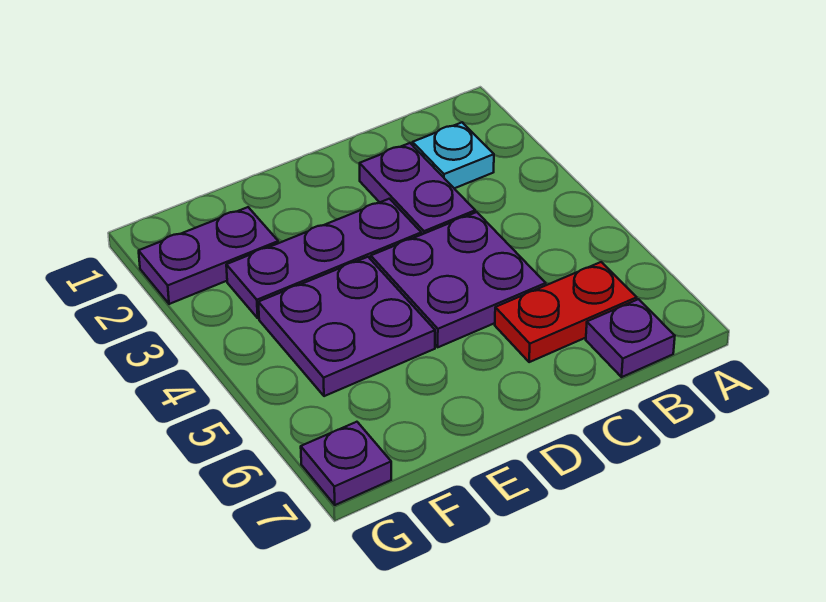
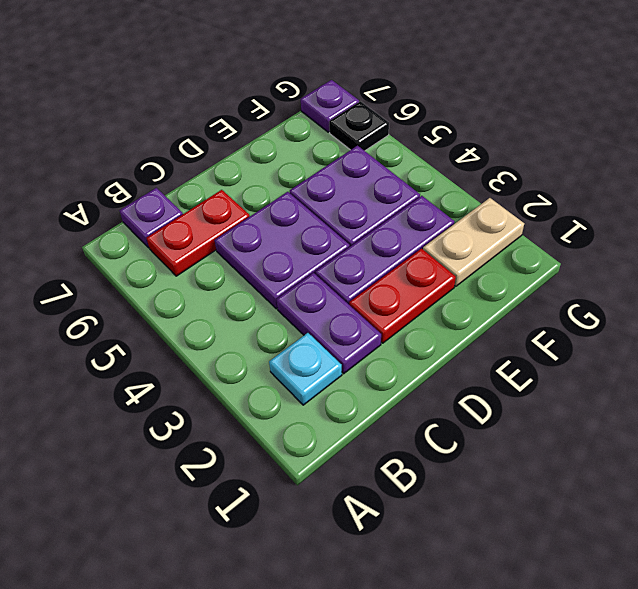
none -> red plate D2:E2 level 1
purple plate F2:G2 level 1 -> tan plate F2:G2 level 1
none -> black plate G6 level 1

